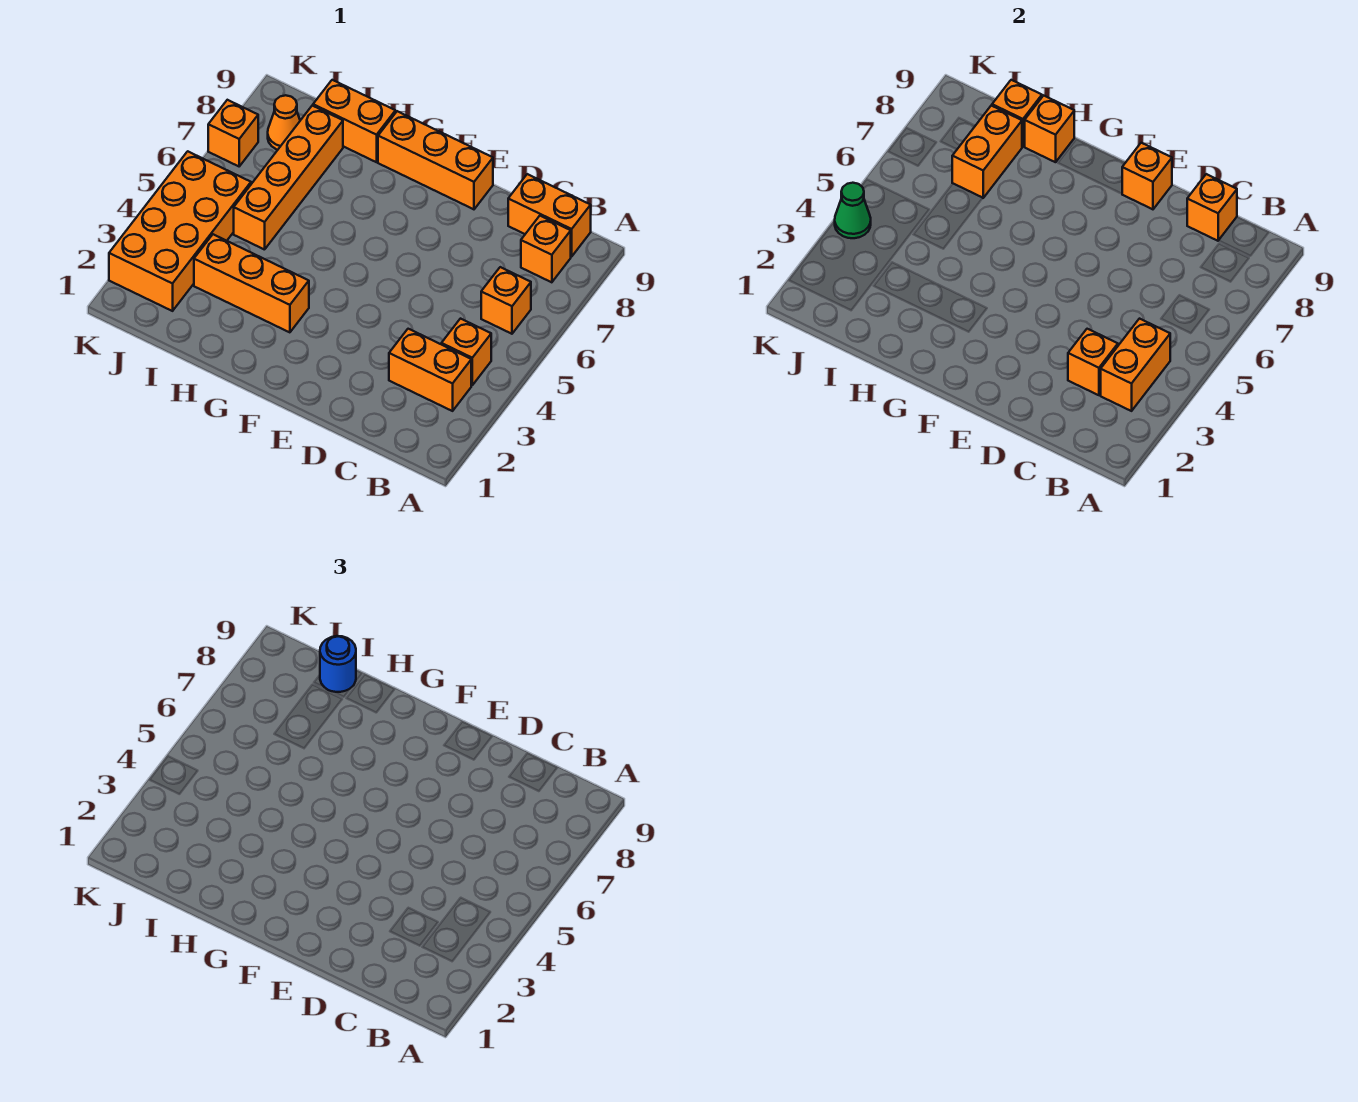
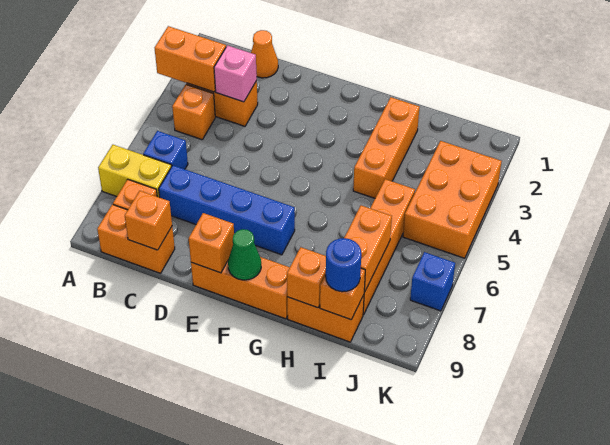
none -> yellow brick A7:B7 level 1
orange brick B3:B4 level 2 -> orange brick A3:B3 level 2
orange brick B6 level 1 -> blue brick B6 level 1
orange brick C3 level 2 -> pink brick C3 level 2
none -> blue brick C7:F7 level 1
orange brick G3:I3 level 1 -> orange brick H2:H4 level 1
orange brick J2:K5 level 1 -> orange brick J3:K5 level 1
orange cone J8 level 1 -> orange cone C1 level 1
green cone K4 level 2 -> green cone F9 level 2
orange brick K7 level 1 -> blue brick K7 level 1

